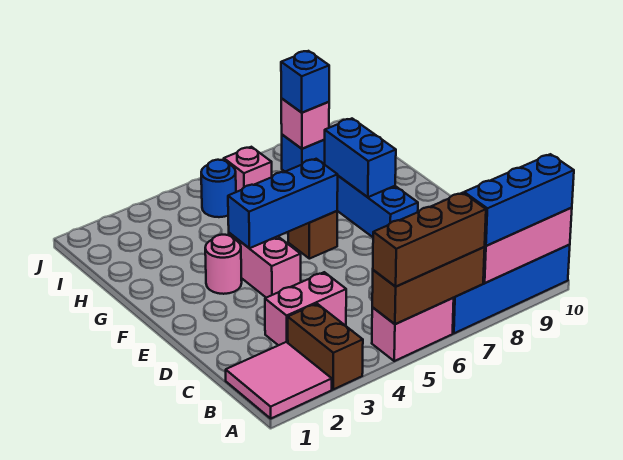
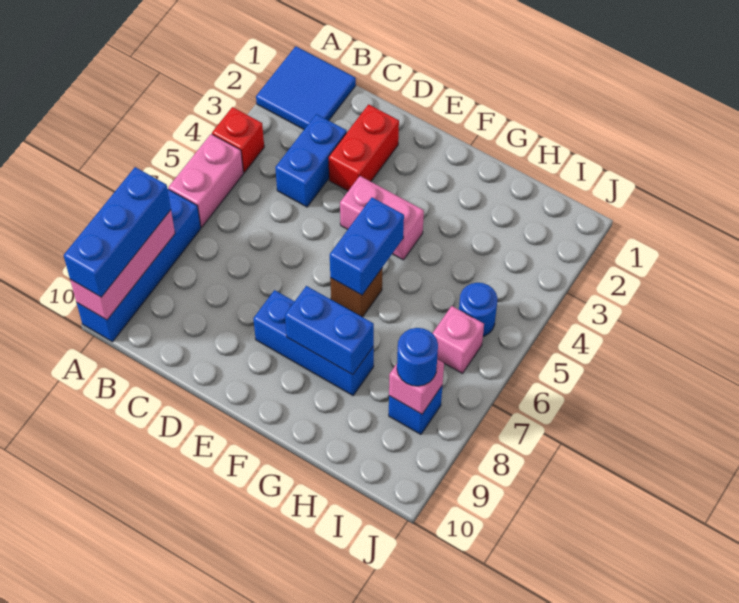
pink tile A1:B2 level 1 -> blue tile A1:B2 level 1
brown brick A3:B3 level 1 -> none
none -> red brick A4 level 1
brown brick A5:A7 level 2 -> none
brown brick A5:A7 level 3 -> none
pink brick C3:C4 level 1 -> blue brick C3:C4 level 1
none -> red brick D2:D3 level 1
pink round brick F3 level 1 -> none
blue brick F4:F6 level 2 -> blue brick F5:F6 level 2
blue brick I8 level 3 -> blue round brick I8 level 3

